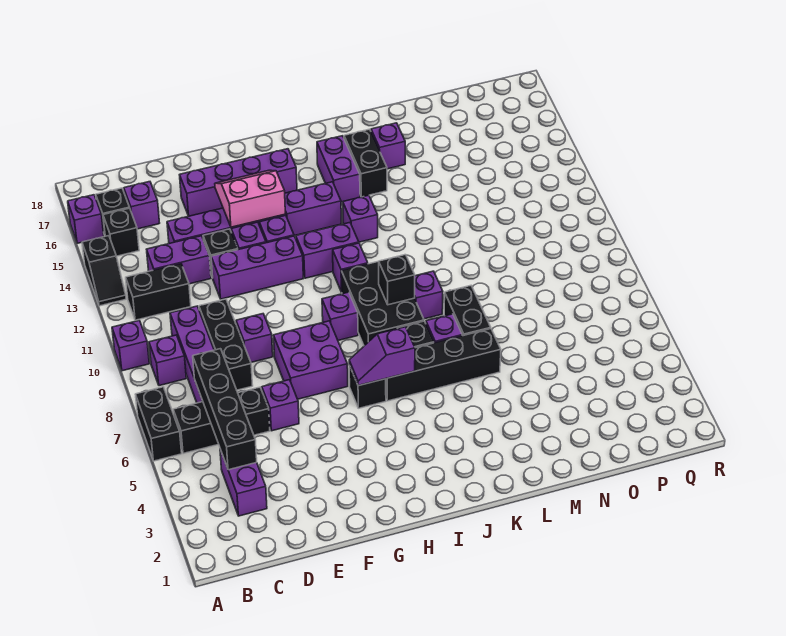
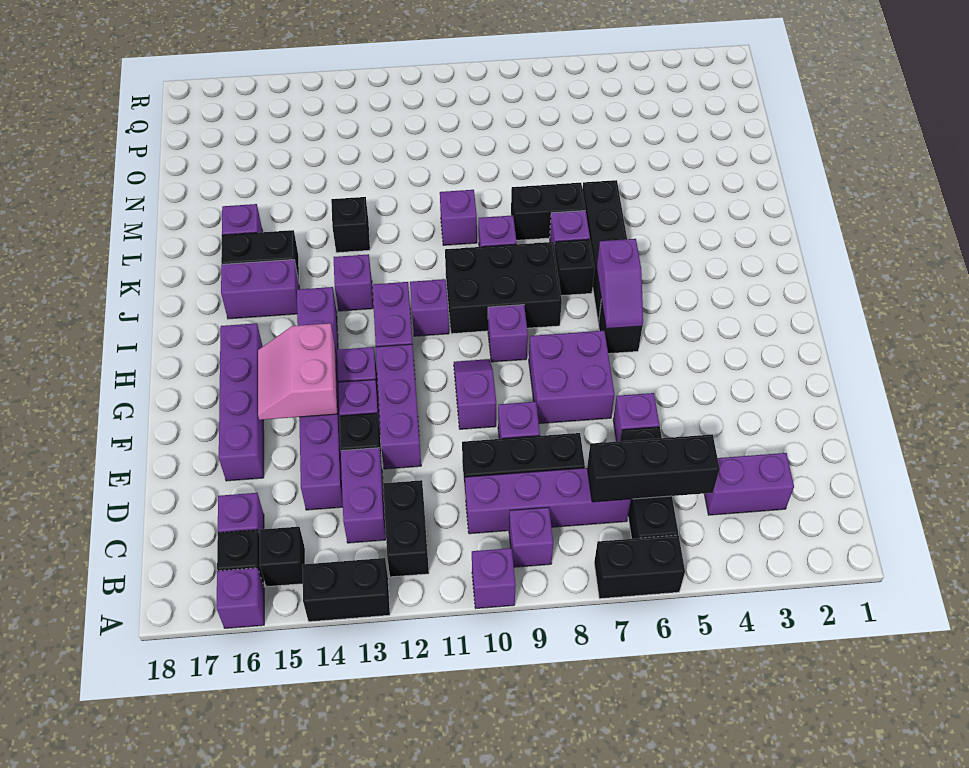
black slope A13:A14 level 1 top 14 -> black brick A13:A14 level 1
black brick C4:C7 level 2 -> black brick C5:C7 level 2
none -> purple slope F10:G10 level 1 top F
black brick J9 level 2 -> black brick L13 level 1
none -> purple brick L10 level 1

